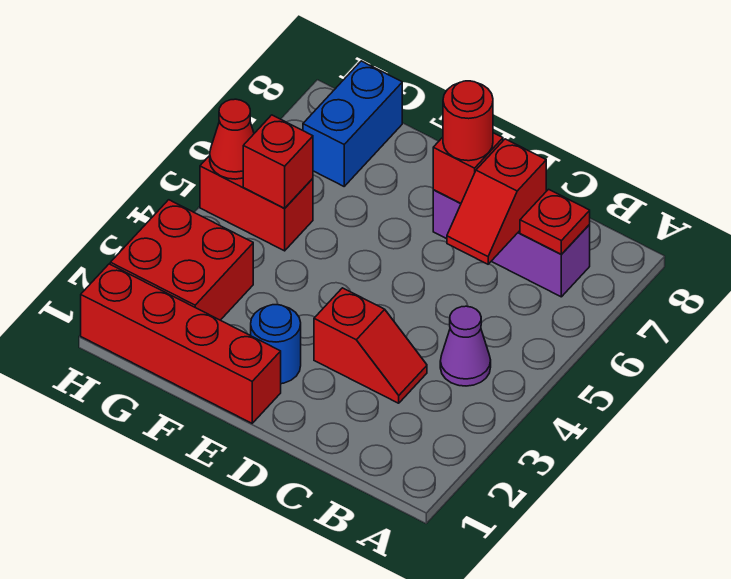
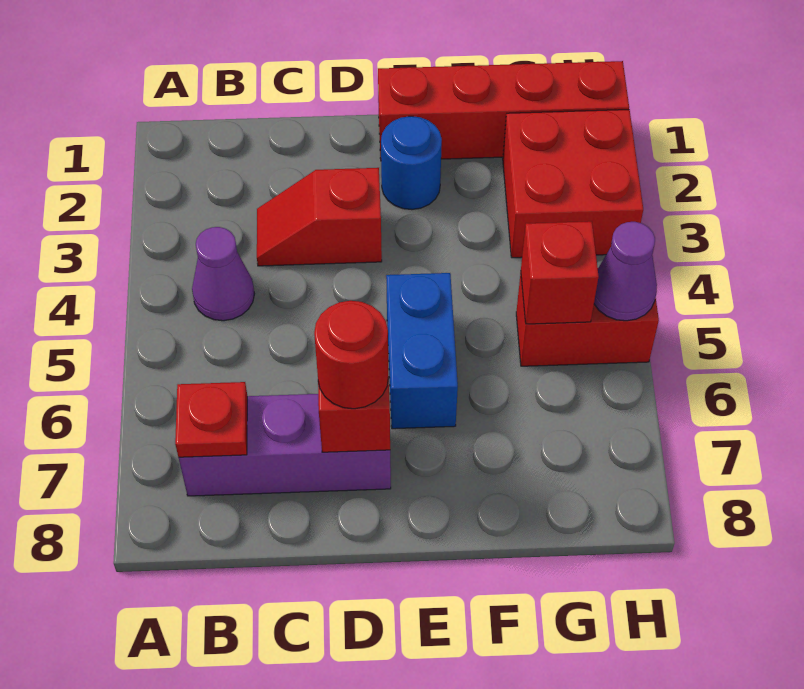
red slope C6:C7 level 2 top 7 -> none
blue brick G7:G8 level 1 -> blue brick E5:E6 level 1
red cone H5 level 2 -> purple cone H5 level 2

